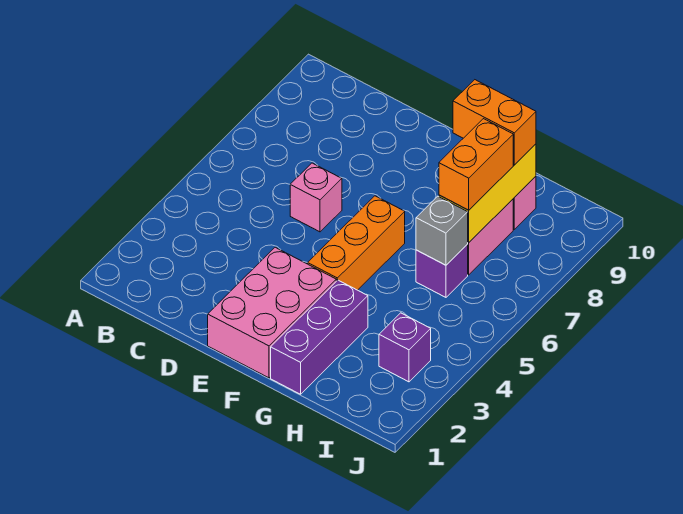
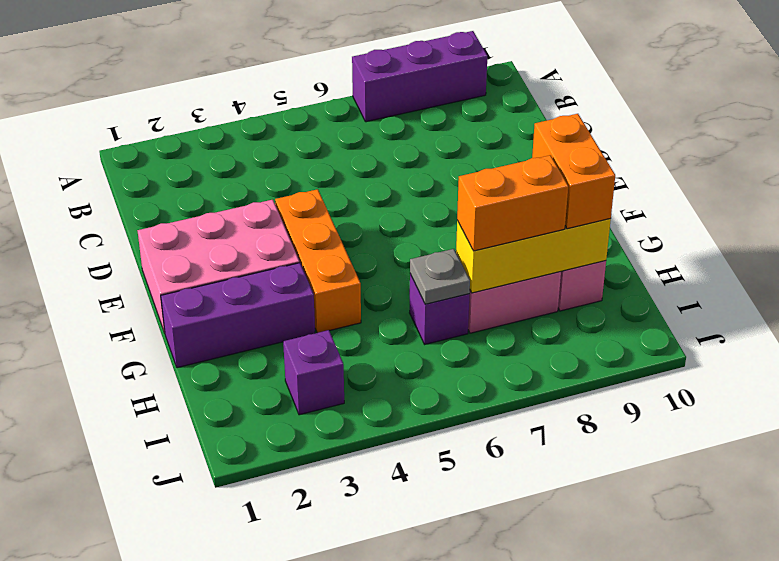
none -> purple brick A7:A9 level 1
pink brick D6 level 1 -> none
orange brick F4:F6 level 1 -> orange brick E4:G4 level 1
grey brick H6 level 2 -> grey plate H6 level 2

